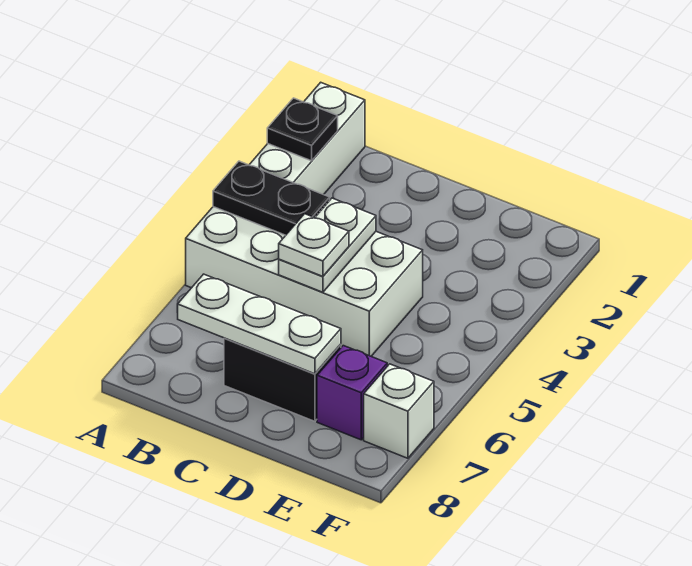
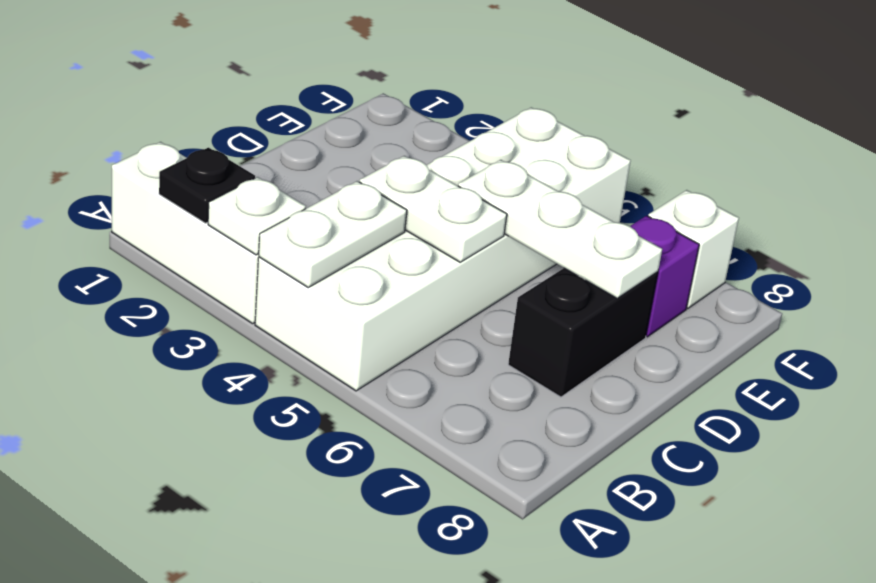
white brick A4:D5 level 1 -> white brick A4:F5 level 1
black plate A4:B4 level 2 -> white plate A4:B4 level 2
white plate B7:D7 level 2 -> white plate D5:D7 level 2
white plate C5 level 3 -> white plate A3 level 2

